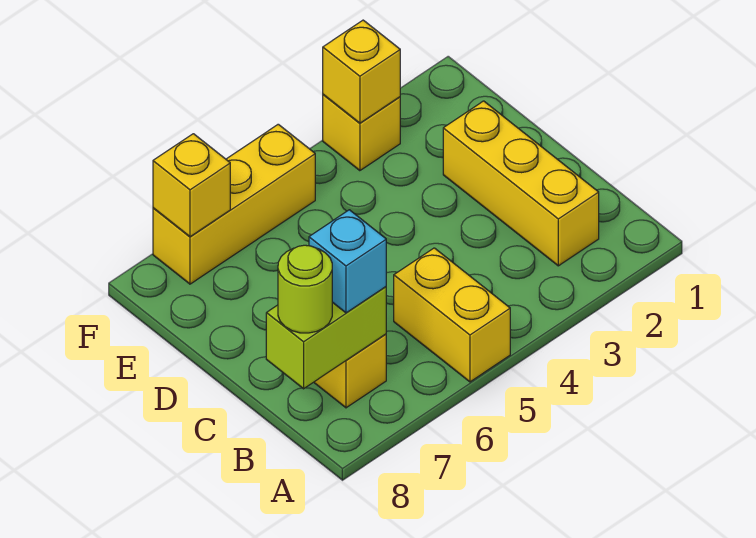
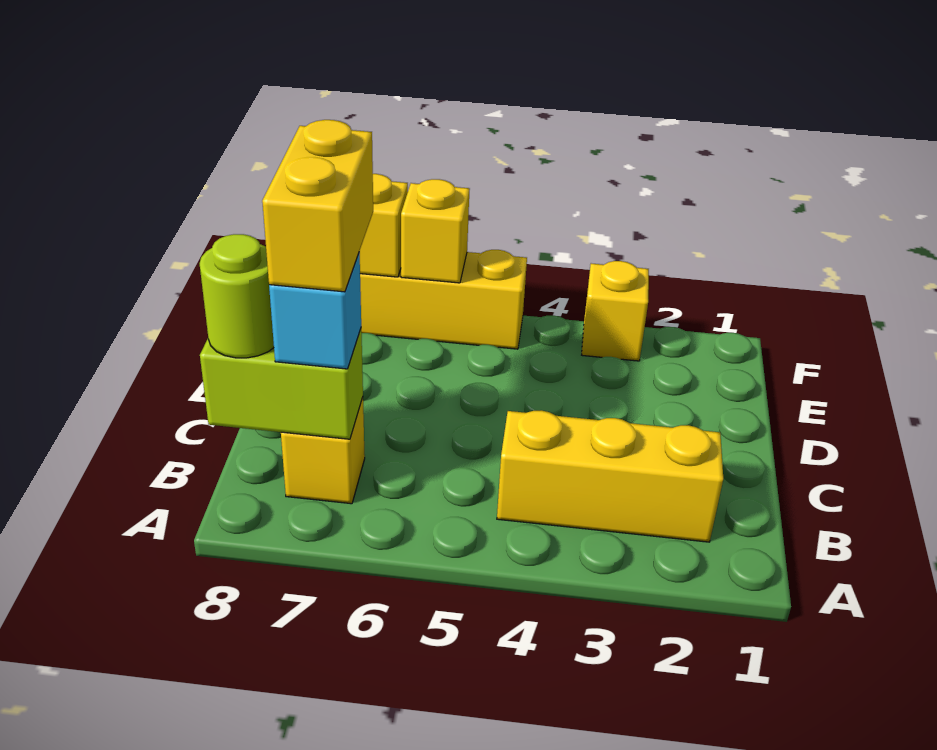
yellow brick A5:B5 level 1 -> yellow brick B7:C7 level 4
yellow brick B2:D2 level 1 -> yellow brick B2:B4 level 1
yellow brick F3 level 2 -> yellow brick F6 level 2

